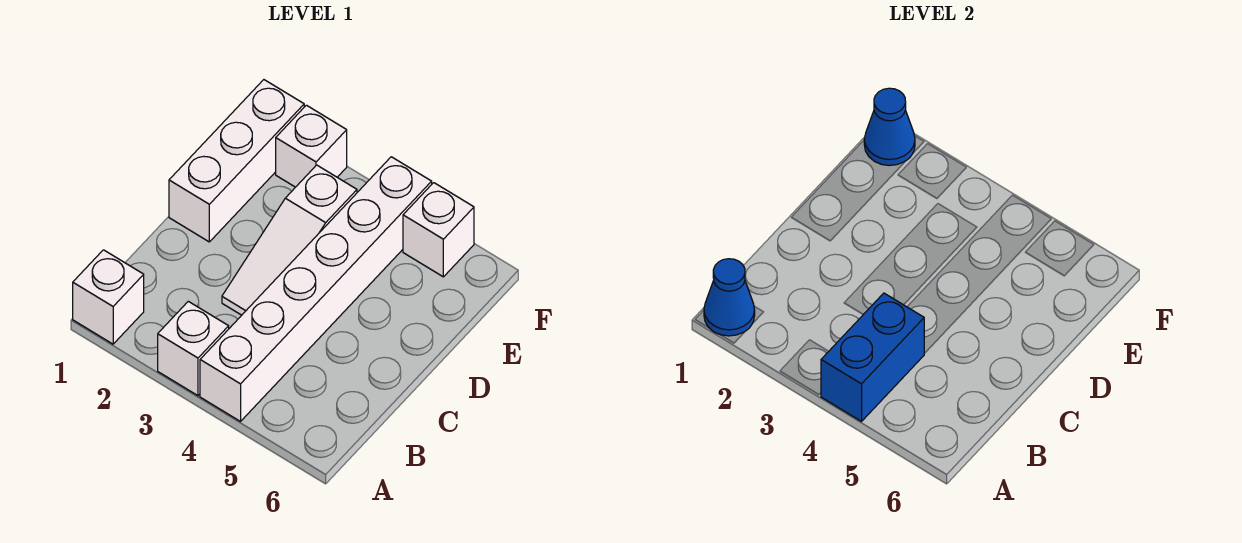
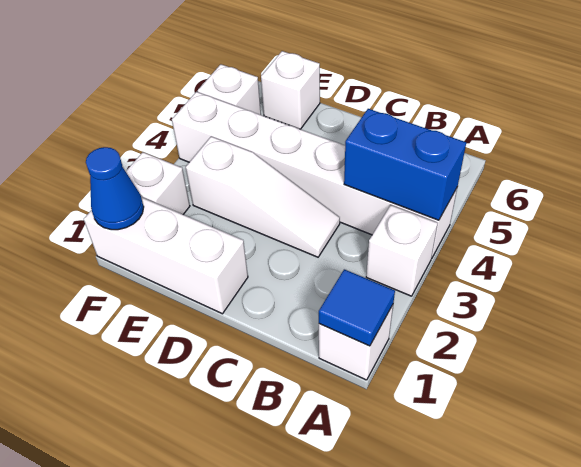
blue cone A1 level 2 -> blue tile A1 level 2
none -> white brick E6 level 1

